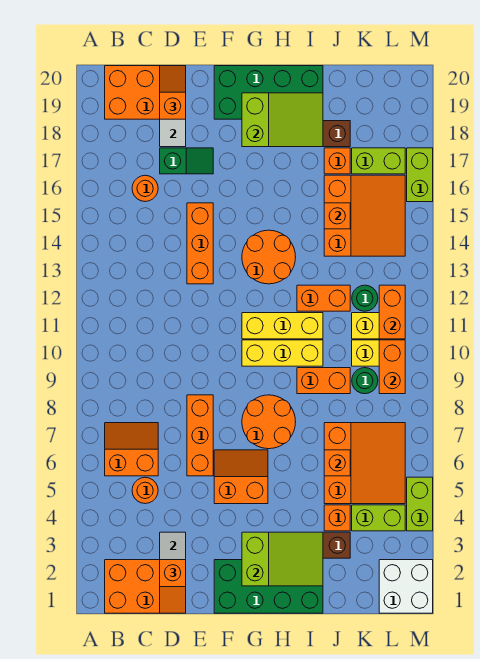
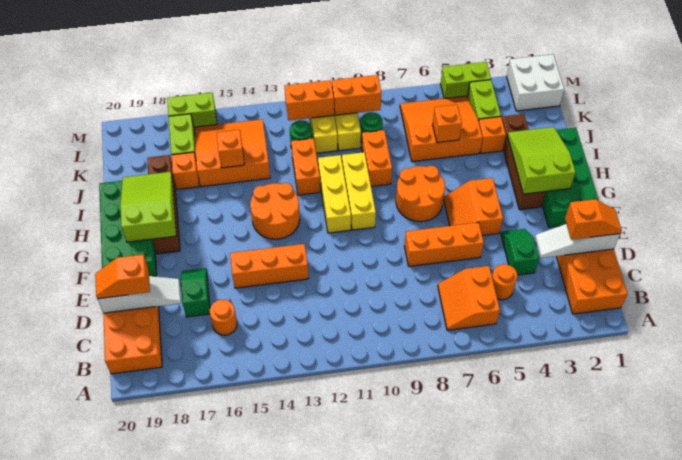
none -> green slope D4:E4 level 1 top D

